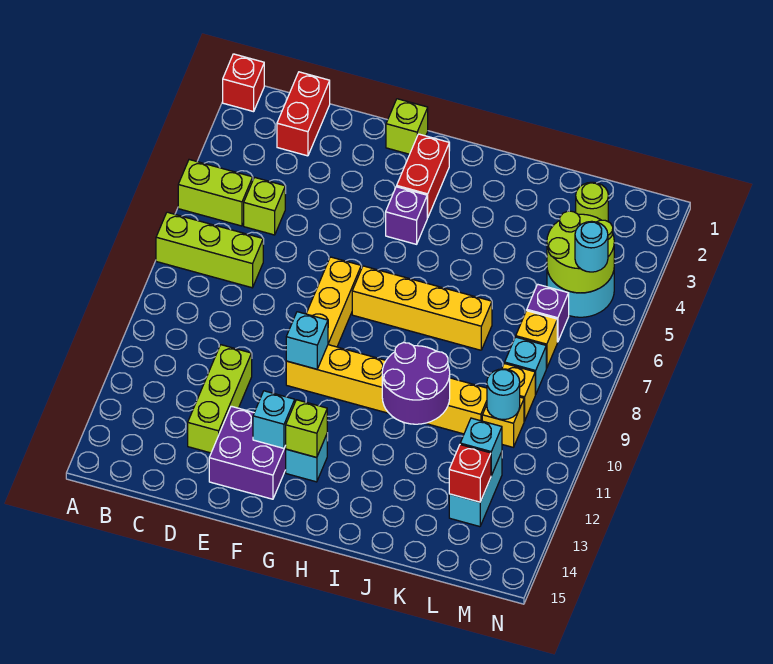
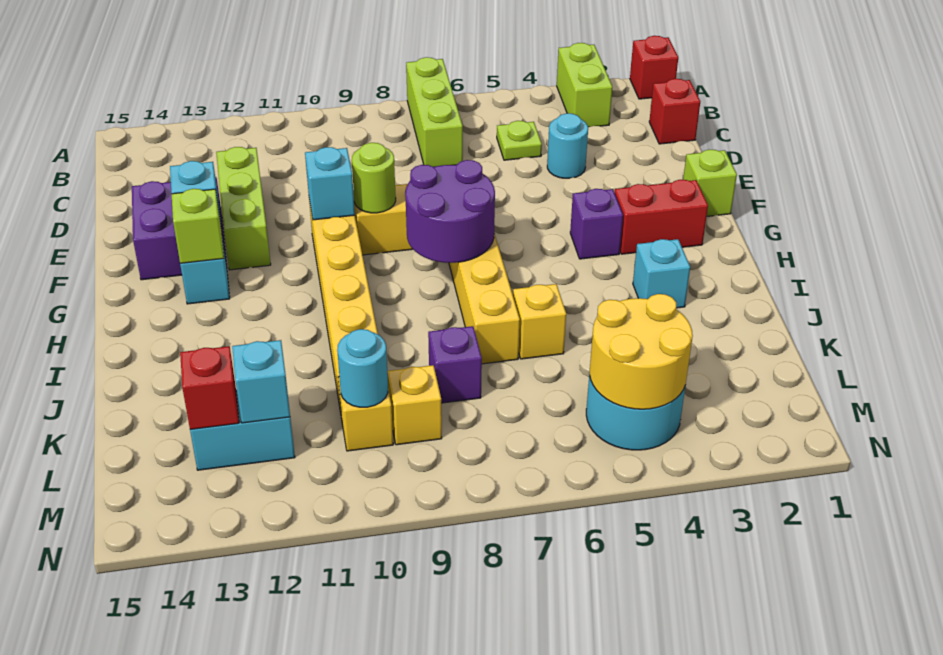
lime brick A5:B5 level 1 -> lime brick A3:B3 level 1
red brick C1:C2 level 1 -> red brick C1 level 1
lime brick C5 level 1 -> lime plate C5 level 1
lime brick D11:D13 level 1 -> lime brick D12:F12 level 1
purple round brick I10:J11 level 2 -> purple round brick G7:H8 level 2
lime round brick L2 level 1 -> lime round brick F9 level 2
lime round brick L4:M5 level 2 -> yellow round brick L4:M5 level 2
purple brick L6 level 1 -> purple brick K8 level 1
yellow brick L7 level 1 -> yellow brick J6 level 1
cyan brick L8 level 1 -> cyan brick I3 level 1
cyan round brick M5 level 3 -> cyan round brick D4 level 1

